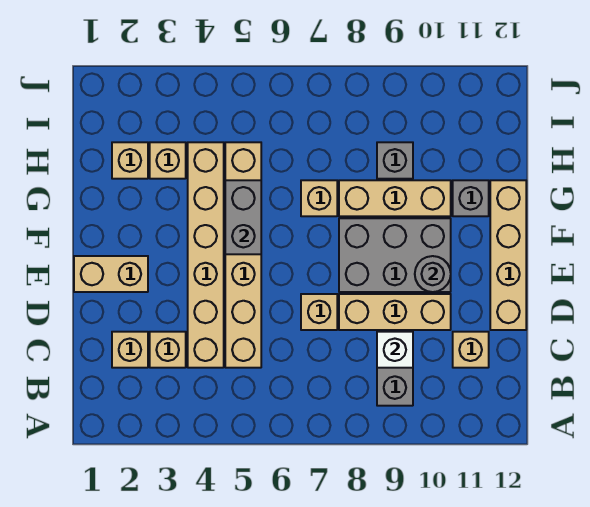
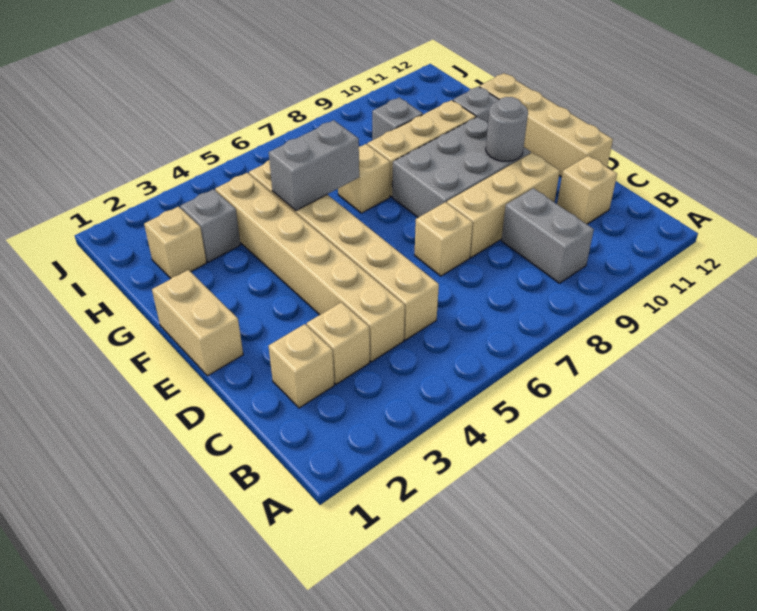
white brick C9 level 2 -> none
tan brick E1:E2 level 1 -> tan brick E1:F1 level 1
grey brick F5:G5 level 2 -> grey brick G5:G6 level 2
tan brick H3 level 1 -> grey brick H3 level 1

